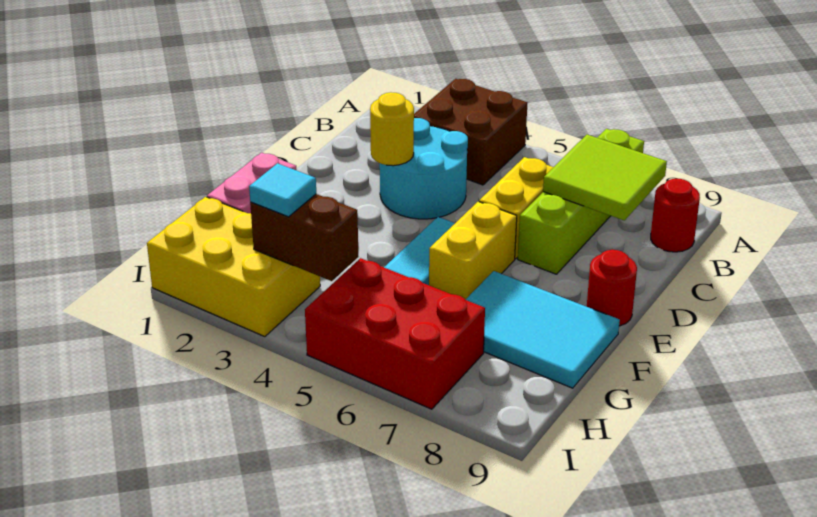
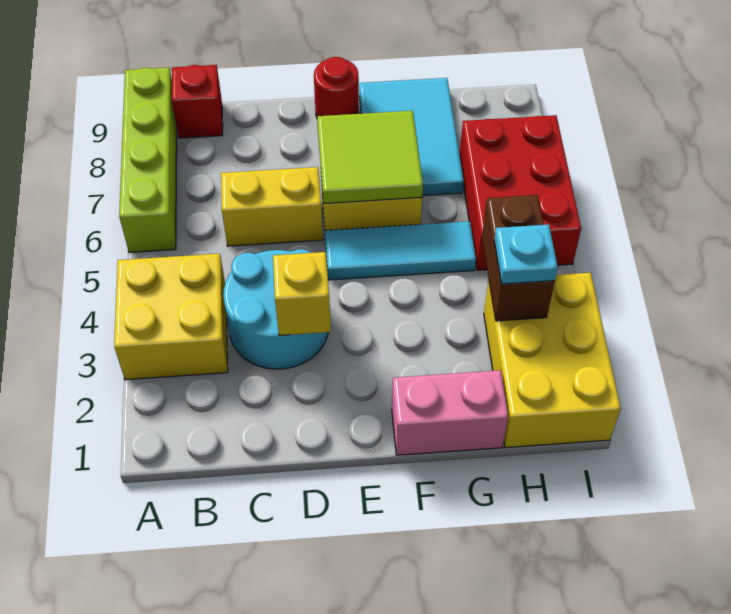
brown brick A3:B4 level 1 -> yellow brick A3:B4 level 1
lime brick A7:D7 level 1 -> lime brick A6:A9 level 1
lime tile B7:C8 level 2 -> lime tile E6:F7 level 2
red round brick B9 level 1 -> red brick B9 level 1
yellow round brick D3 level 2 -> yellow brick D3 level 2
cyan tile H3 level 3 -> cyan plate H3 level 3

